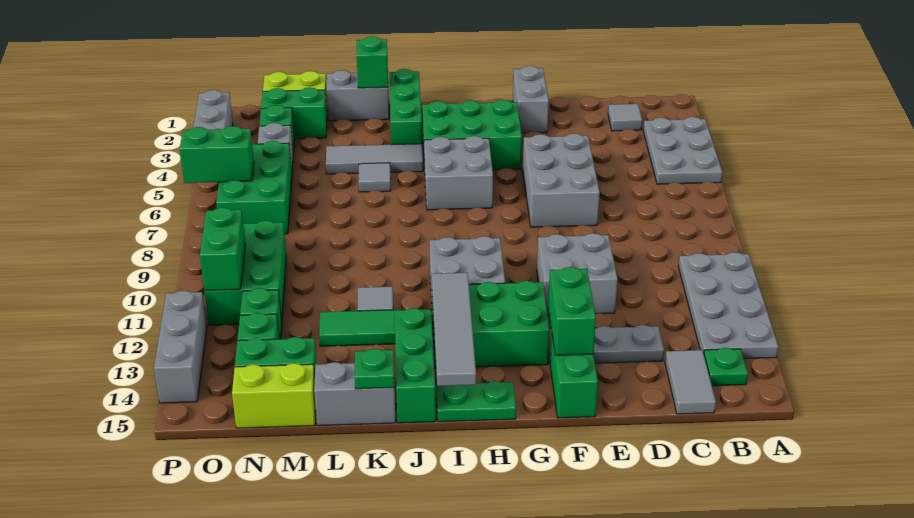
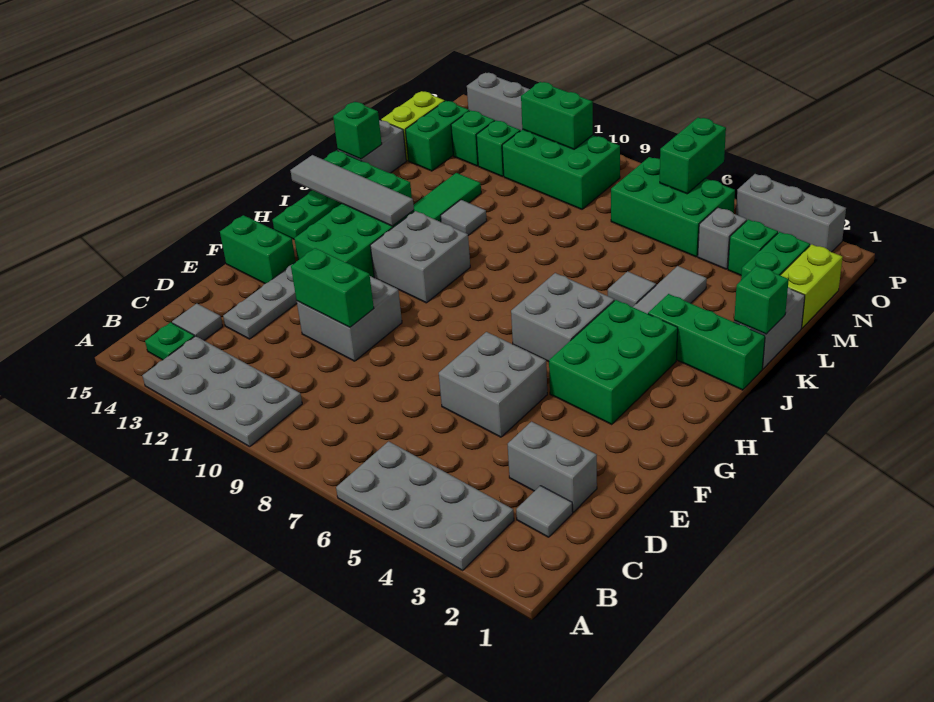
grey plate A3:B5 level 1 -> grey plate A3:B6 level 1
grey tile C14:C15 level 1 -> grey tile C14 level 1
grey brick E5:F7 level 1 -> grey brick E5:F6 level 1
grey brick F1:F2 level 1 -> grey brick D2:D3 level 1
green brick F13:F14 level 2 -> green brick E10:E11 level 2
green plate K15 level 2 -> green brick K15 level 2

